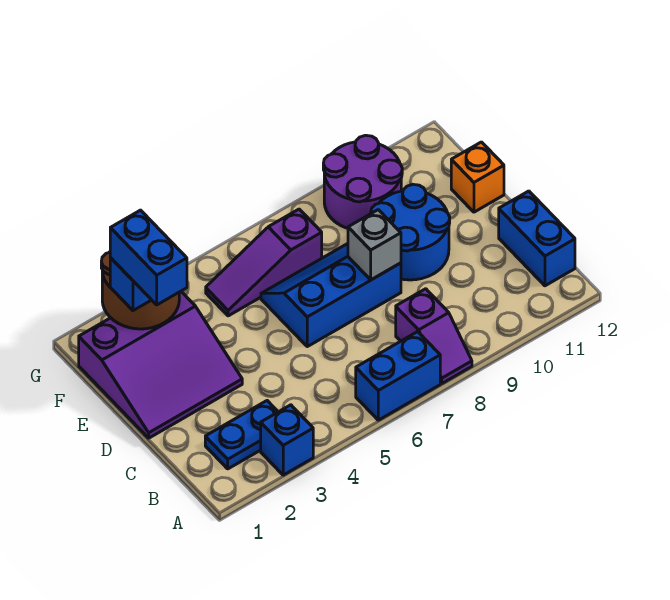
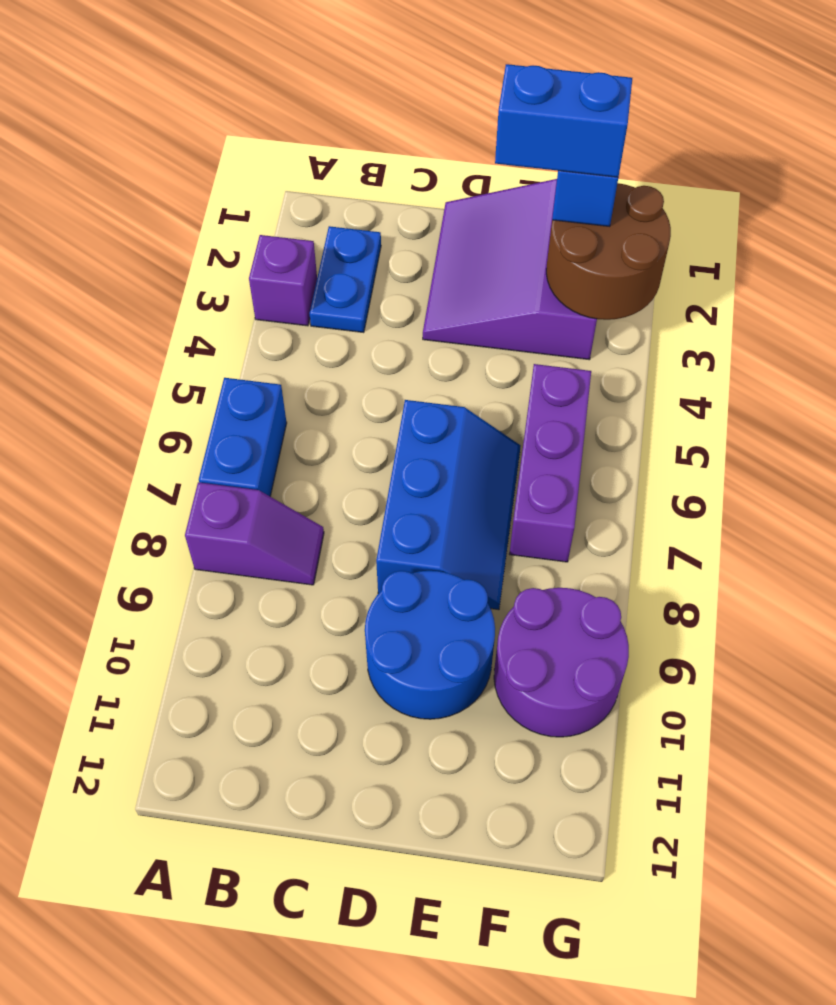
blue brick A3 level 1 -> purple brick A3 level 1
purple slope A8:B8 level 1 top B -> purple slope A8:B8 level 1 top A
blue brick B12:C12 level 1 -> none
grey brick D8 level 2 -> none
orange brick E12 level 1 -> none
purple slope F5:F7 level 1 top 7 -> purple brick F5:F7 level 1

